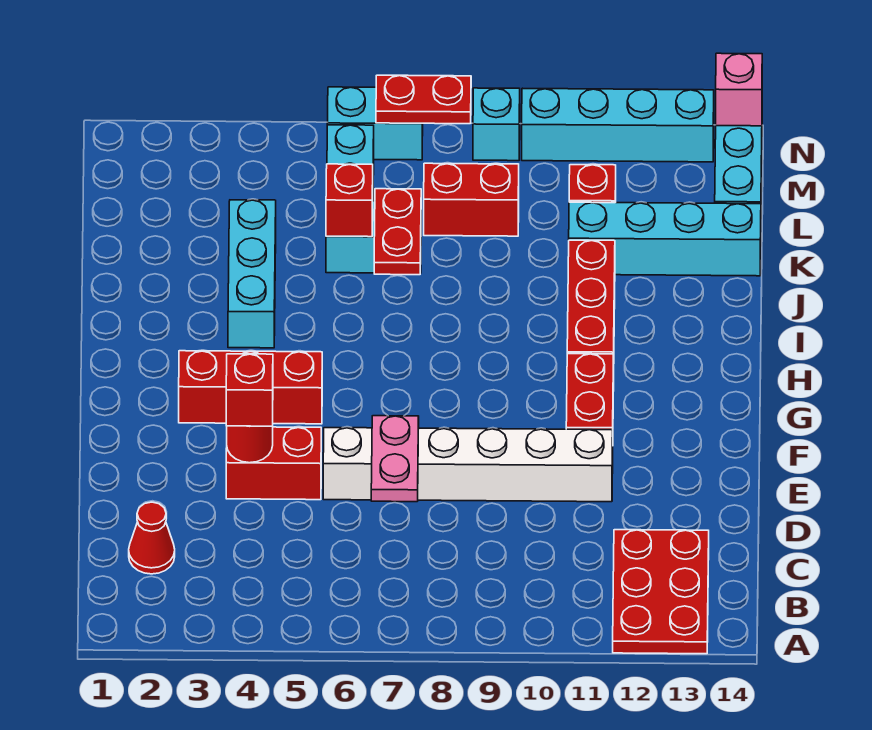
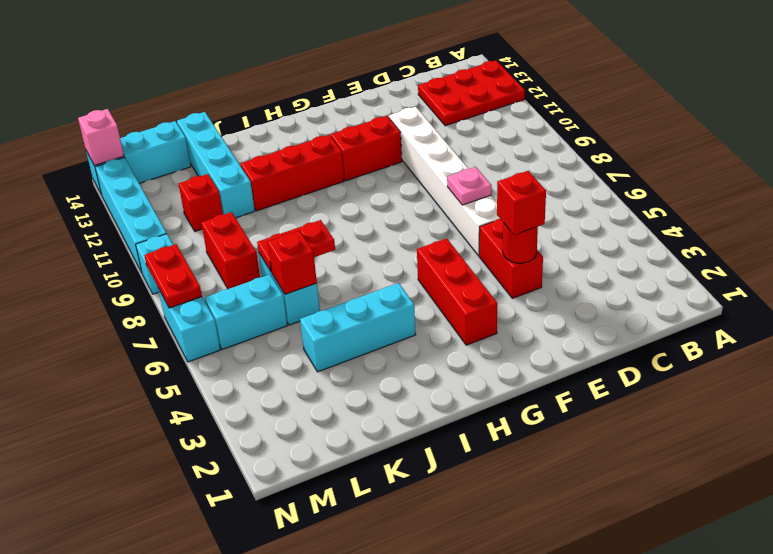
red cone C2 level 1 -> none
pink plate D7:E7 level 2 -> pink plate E7 level 2

